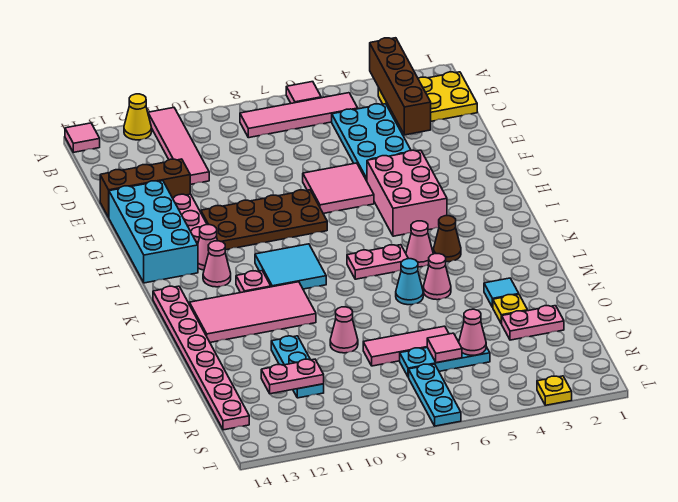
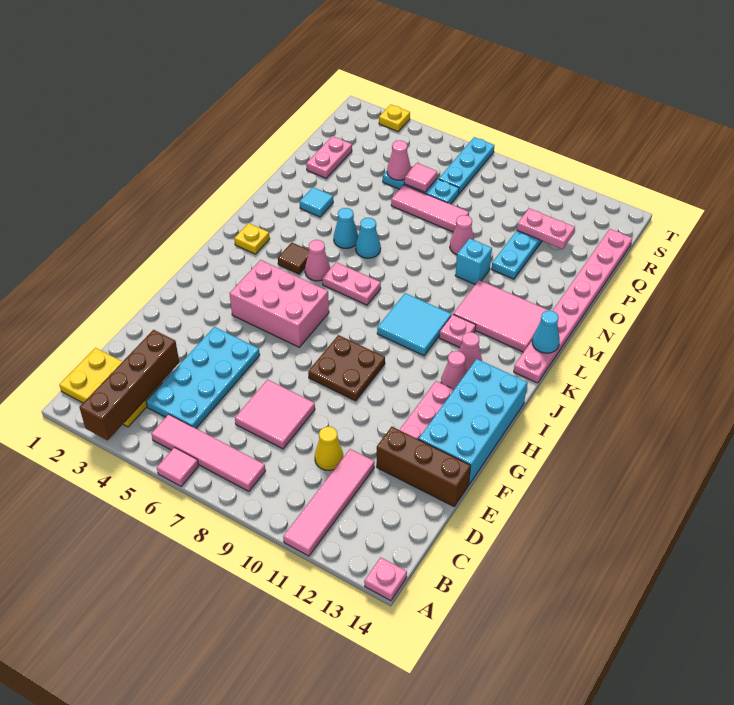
yellow cone A12 level 1 -> yellow cone D10 level 1
pink tile A14 level 1 -> pink plate A14 level 1
pink tile F6:G7 level 1 -> pink tile D7:E8 level 1
pink brick G4:I5 level 1 -> pink brick H4:I6 level 1
brown plate G8:H11 level 1 -> brown plate G8:H9 level 1
brown cone K4 level 1 -> brown tile K4 level 1
pink tile L10:M13 level 1 -> pink tile L11:M13 level 1
none -> cyan cone L14 level 2
pink cone M5 level 1 -> cyan cone M5 level 1
none -> cyan brick N10 level 1
yellow plate O3 level 1 -> yellow plate K2 level 1
pink plate P2:P3 level 1 -> pink plate P2:Q2 level 1

